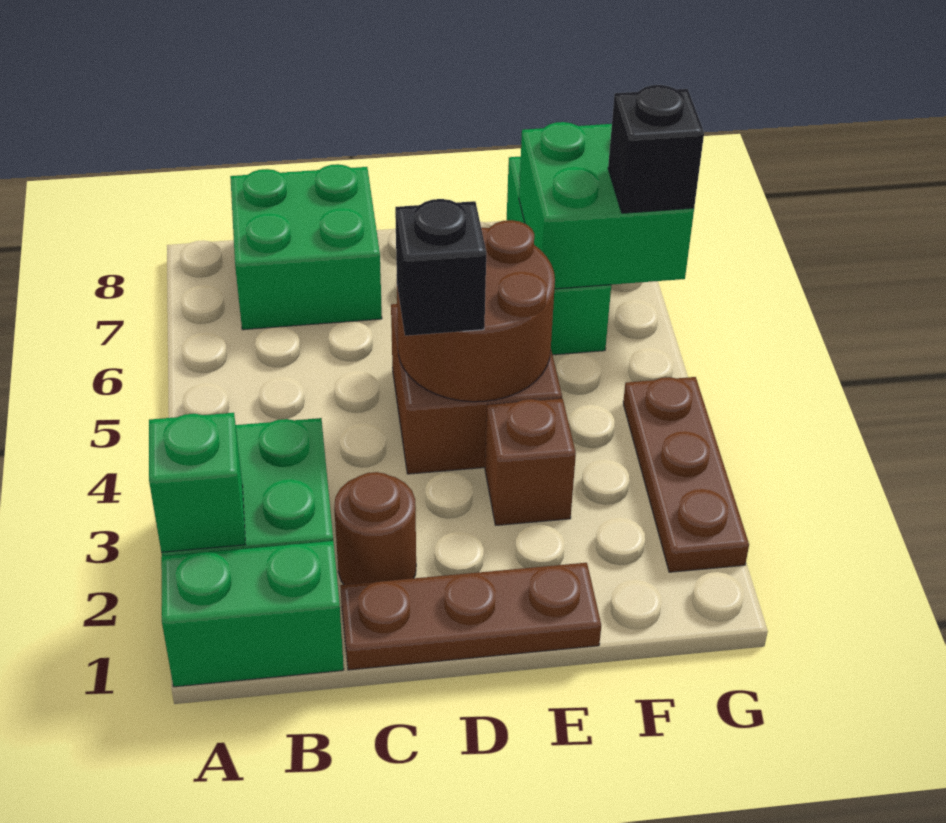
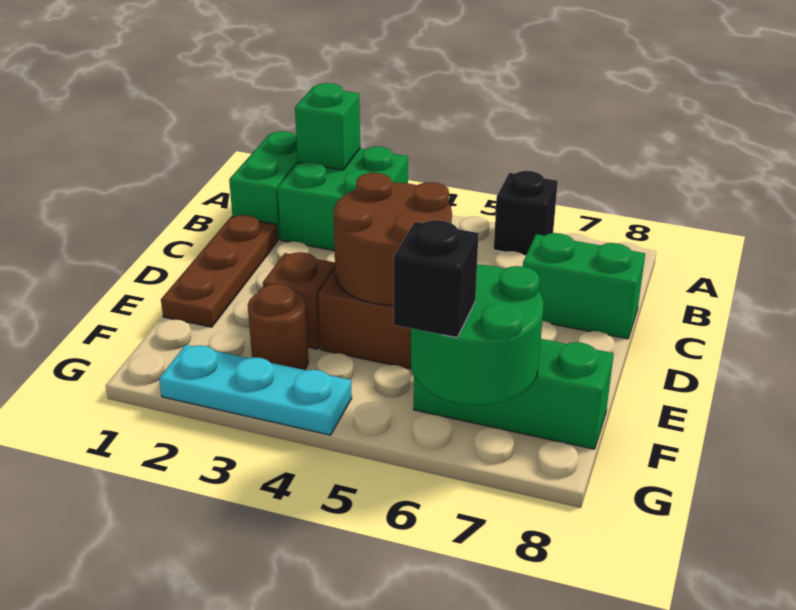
green brick B7:C8 level 1 -> green brick C7:C8 level 1
brown round brick C2 level 1 -> brown round brick F3 level 1
black brick D4 level 3 -> black brick A6 level 1
green brick F6:G7 level 2 -> green round brick F6:G7 level 2
brown plate G2:G4 level 1 -> cyan plate G2:G4 level 1

